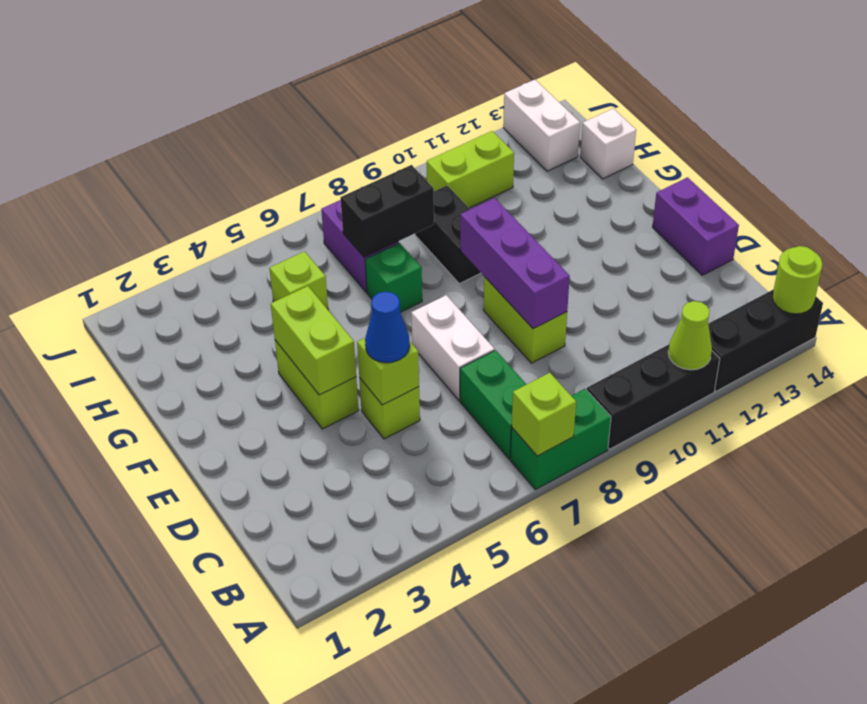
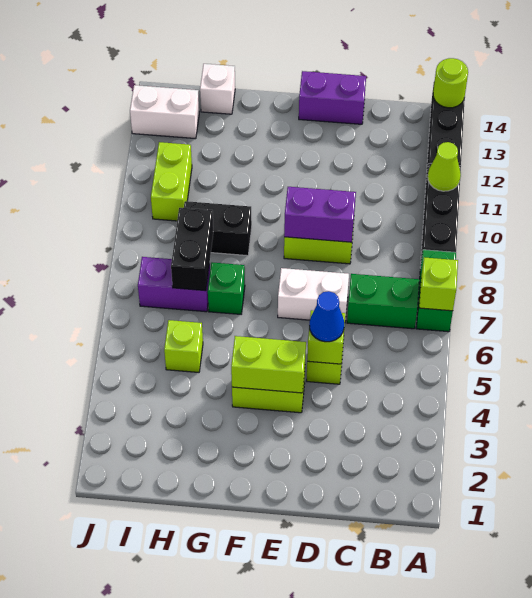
purple brick D9:F9 level 2 -> purple brick D9:E9 level 2

